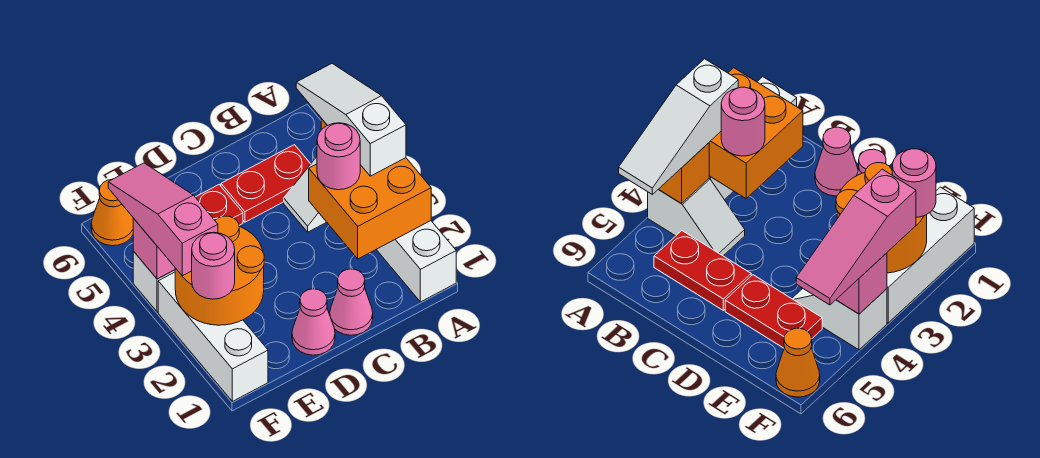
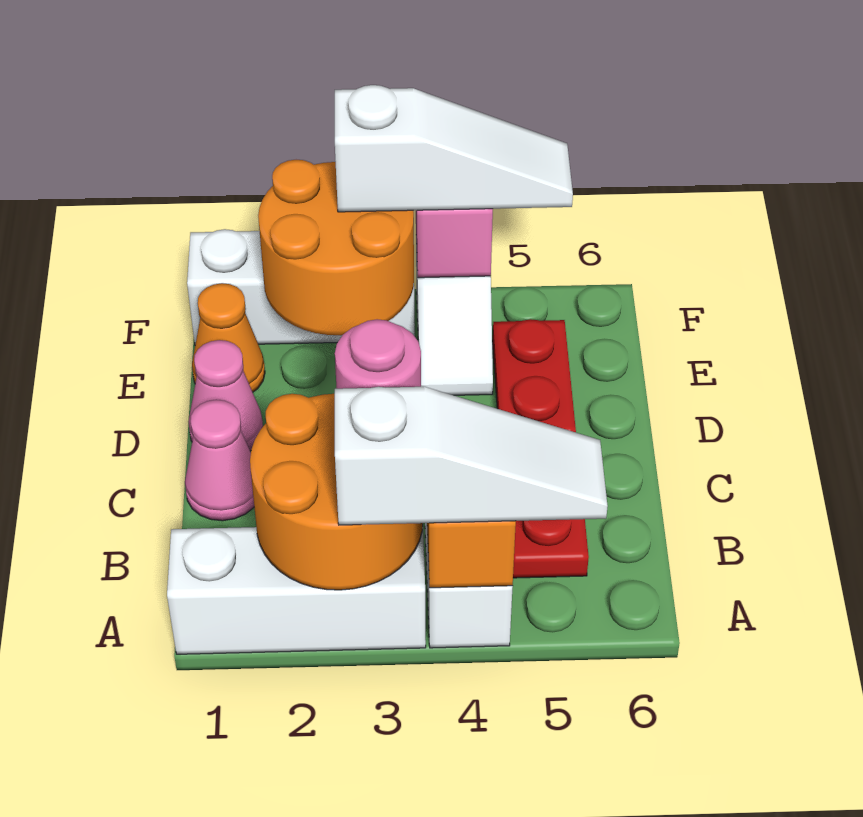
orange brick A2:B3 level 2 -> orange round brick A2:B3 level 2
pink round brick F2 level 3 -> none
pink slope F3:F5 level 3 top 3 -> white slope F3:F5 level 3 top 3
orange cone F6 level 1 -> orange cone E1 level 1

